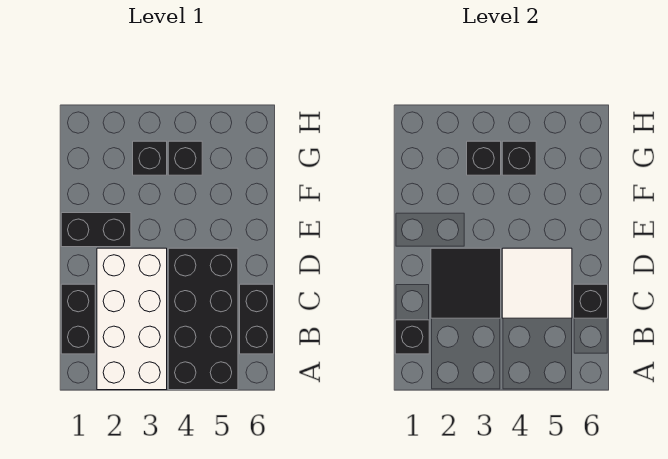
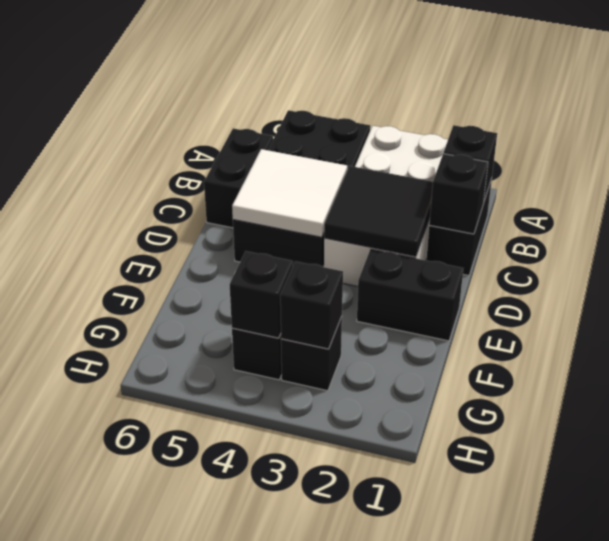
black brick C6 level 2 -> black brick C1 level 2

